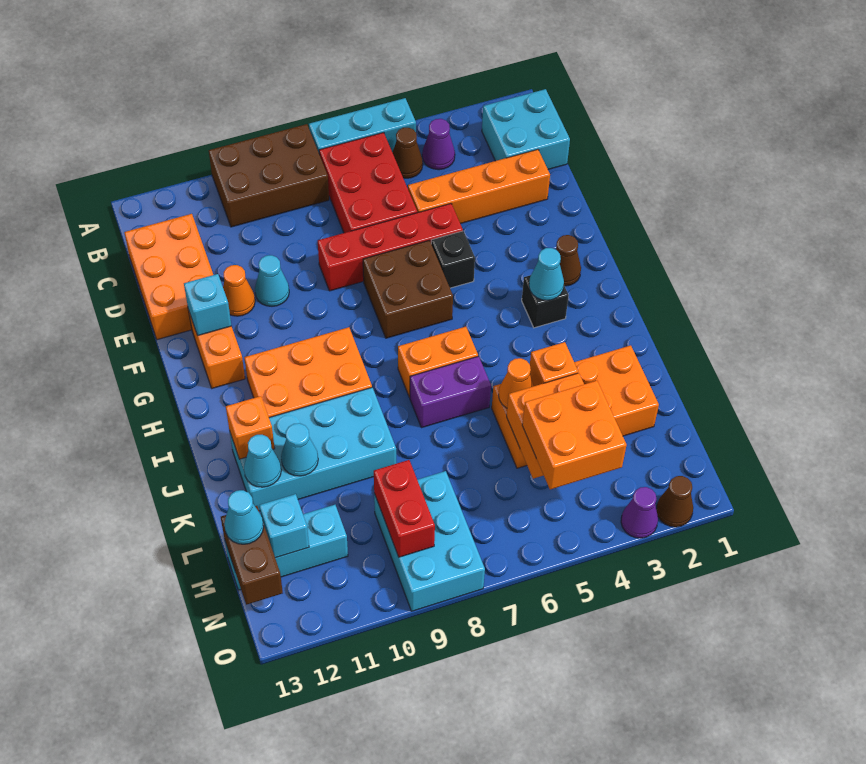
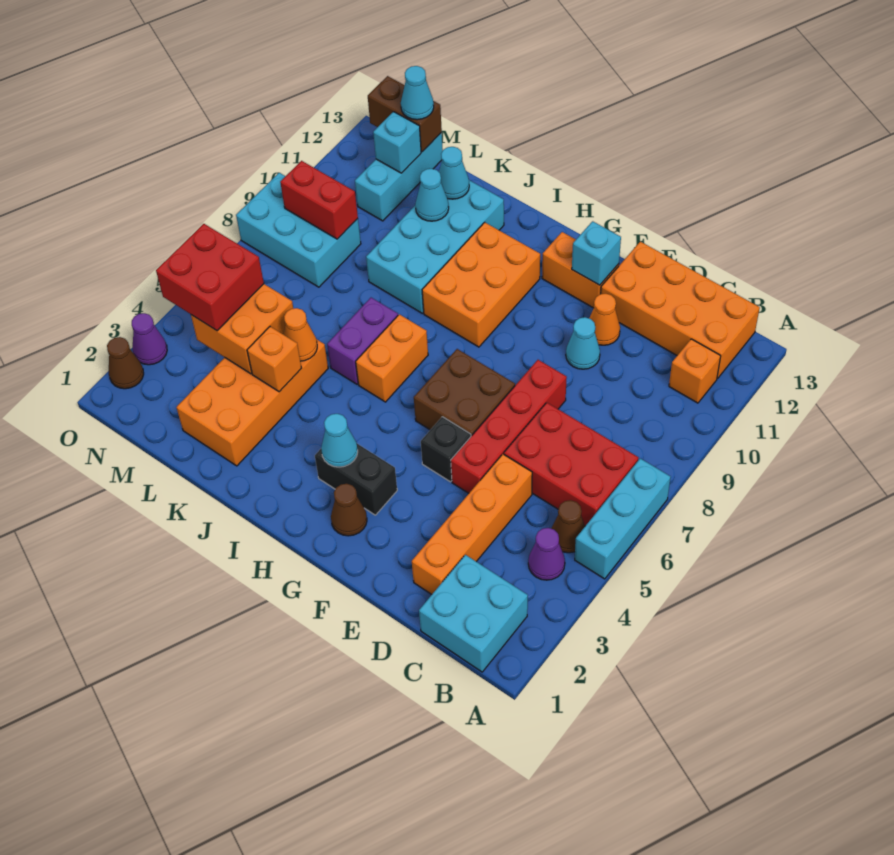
brown brick A8:B10 level 1 -> none
orange brick C12:E13 level 1 -> orange brick B12:E13 level 1
black brick H3 level 1 -> black brick G3:H3 level 1
orange brick J12 level 2 -> orange brick B11 level 1
orange brick M4:N5 level 3 -> red brick M4:N5 level 3

